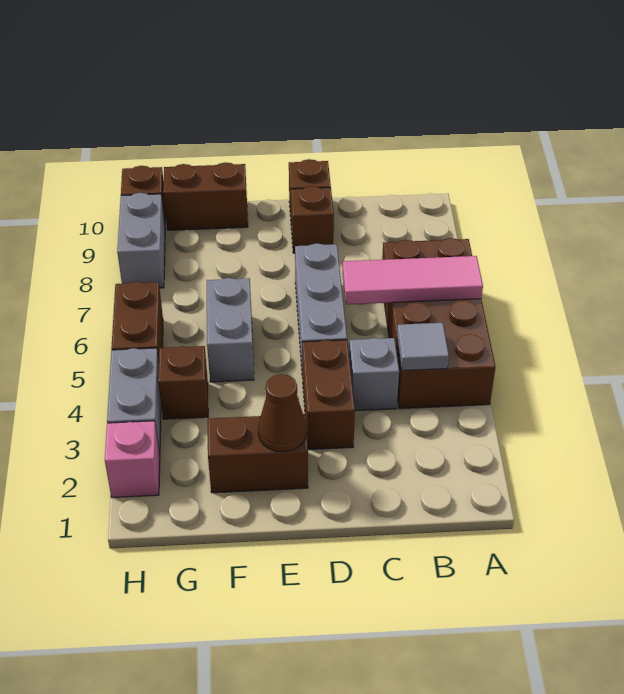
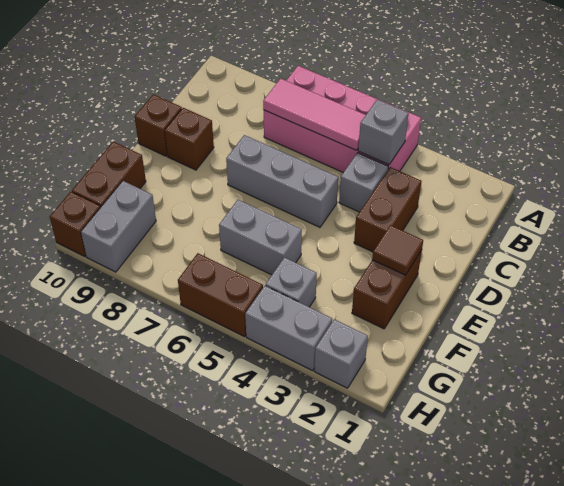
brown brick A4:B7 level 1 -> pink brick A4:B7 level 1
pink tile A6:C6 level 2 -> pink tile B5:B7 level 2
grey tile B4 level 2 -> grey brick B4 level 2
brown brick D3:D4 level 1 -> brown brick C3:D3 level 1
brown cone E2 level 2 -> brown tile E2 level 2
brown brick G4 level 1 -> grey brick G4 level 1
pink brick H2 level 1 -> grey brick H2 level 1
grey brick H8:H9 level 1 -> grey brick G9:H9 level 1

